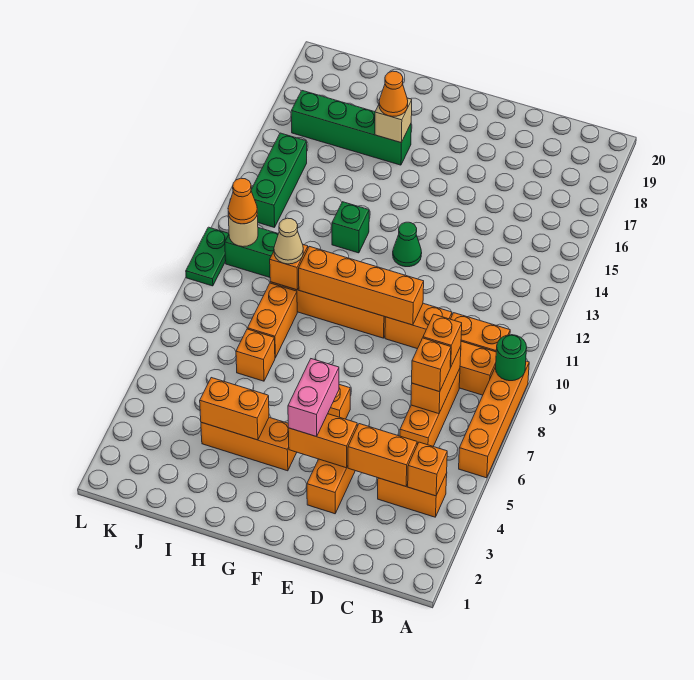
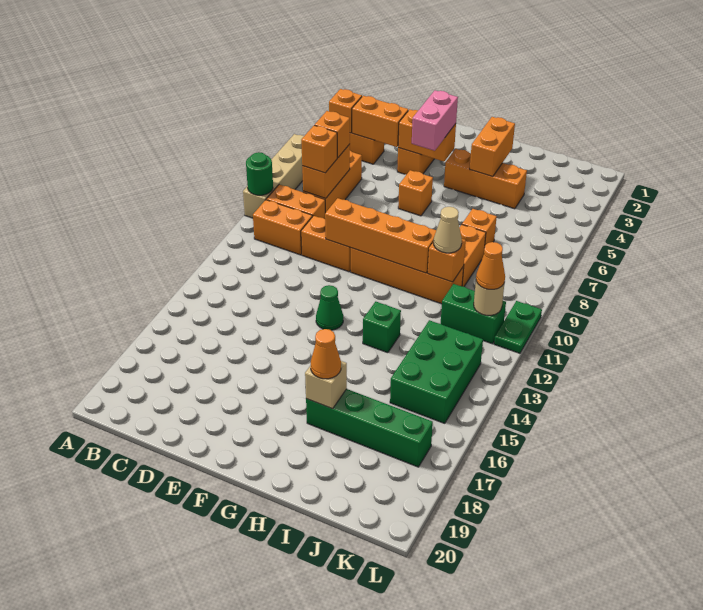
orange brick A6:A9 level 1 -> tan brick A6:A9 level 1
orange brick H4:I4 level 2 -> orange brick H3:H4 level 2
green brick K13:K15 level 1 -> green brick J13:K15 level 1

